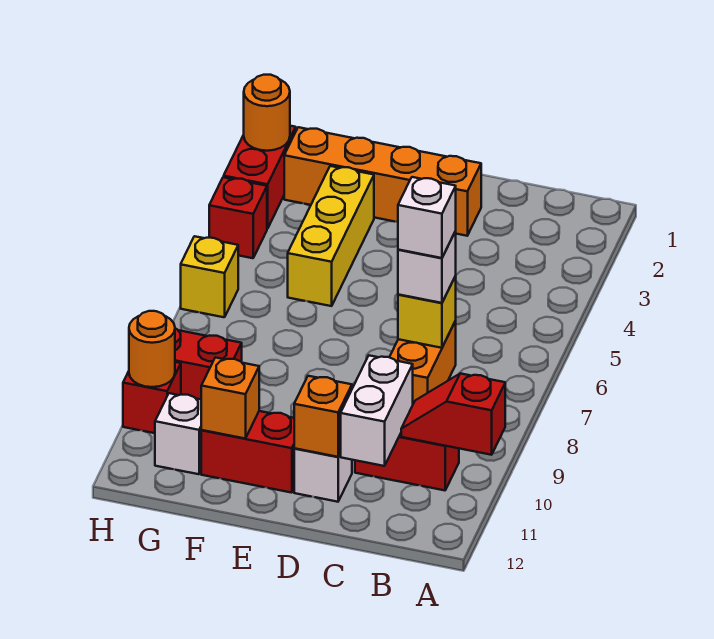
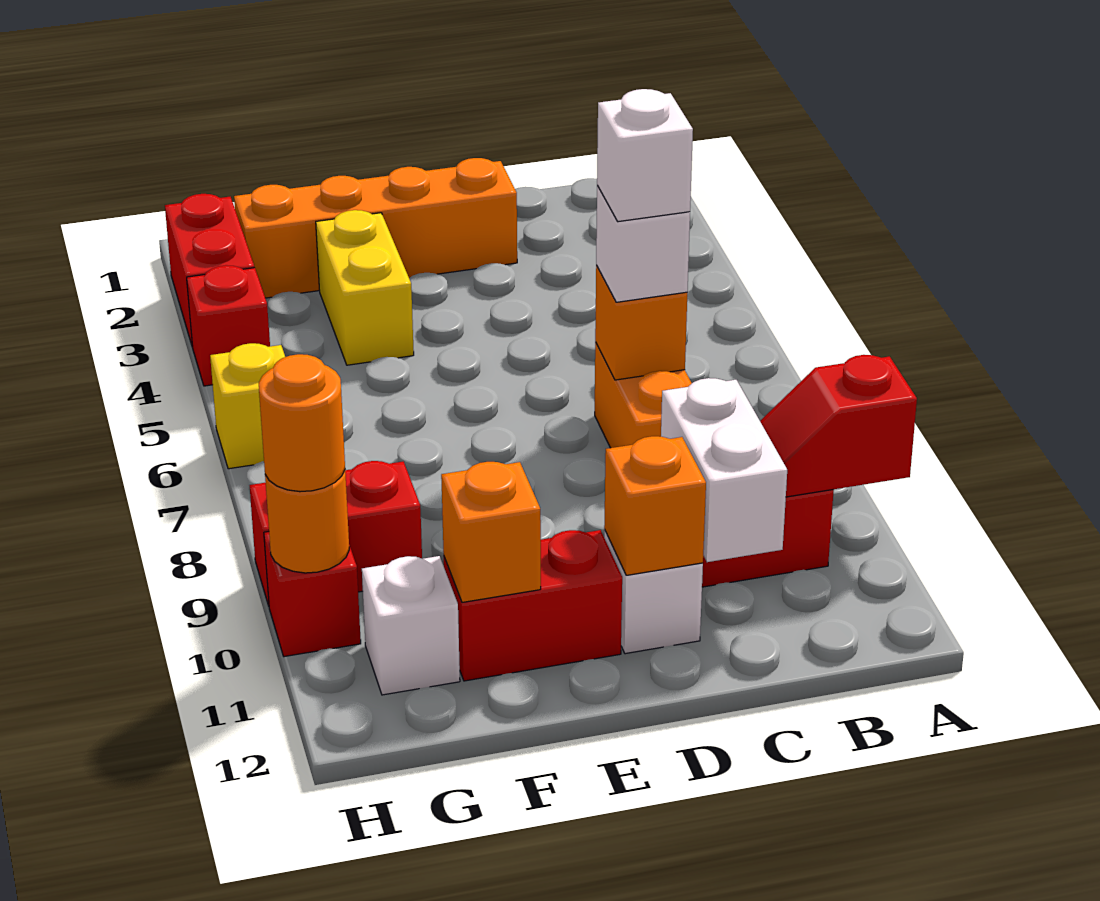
yellow brick C7 level 2 -> orange brick C7 level 2
yellow brick F3:F5 level 1 -> yellow brick F3:F4 level 1
orange round brick H2 level 2 -> orange round brick H10 level 3

